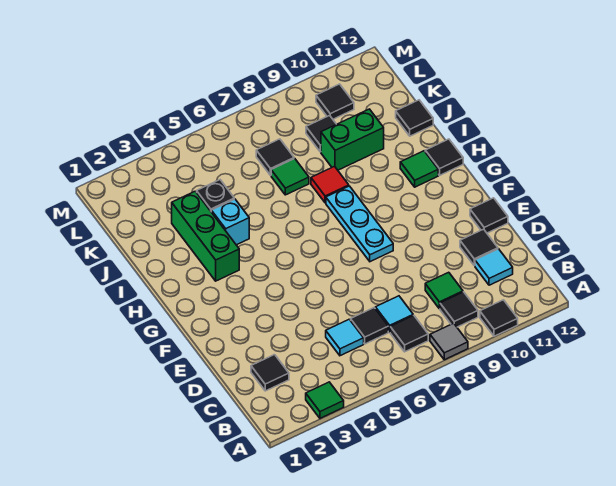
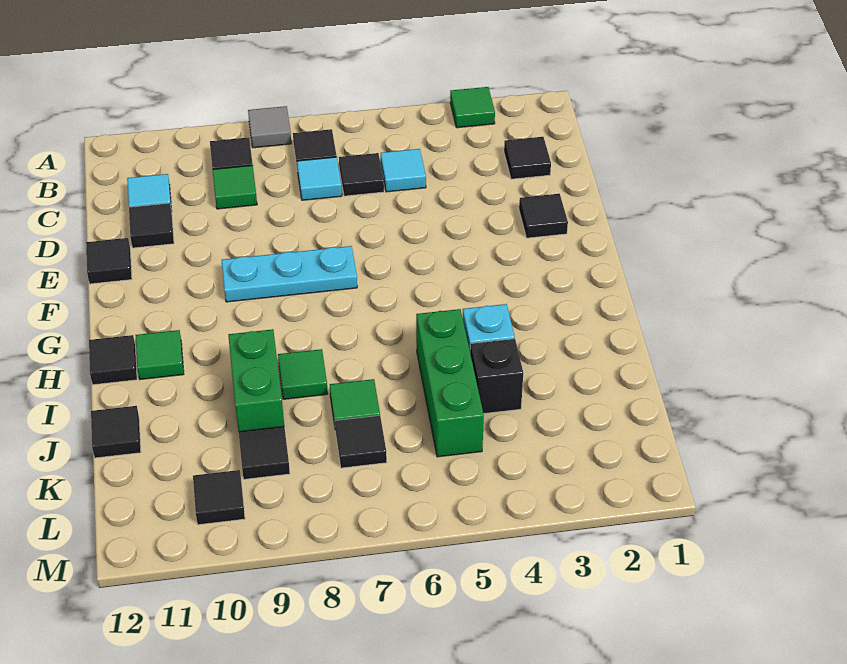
black tile A10 level 1 -> black tile E2 level 1
cyan plate F8:H8 level 1 -> cyan plate F7:F9 level 1
green brick H3:J3 level 1 -> green brick I5:K5 level 1
red tile I8 level 1 -> green tile I8 level 1
green brick J9:J10 level 1 -> green brick I9:J9 level 1

